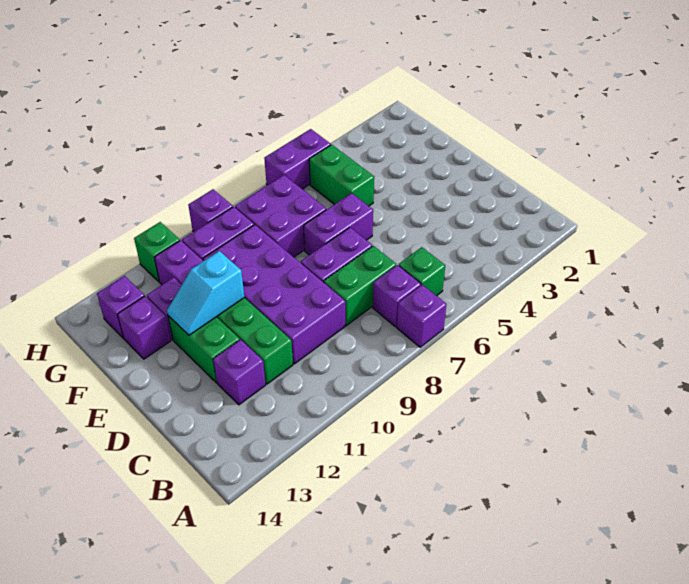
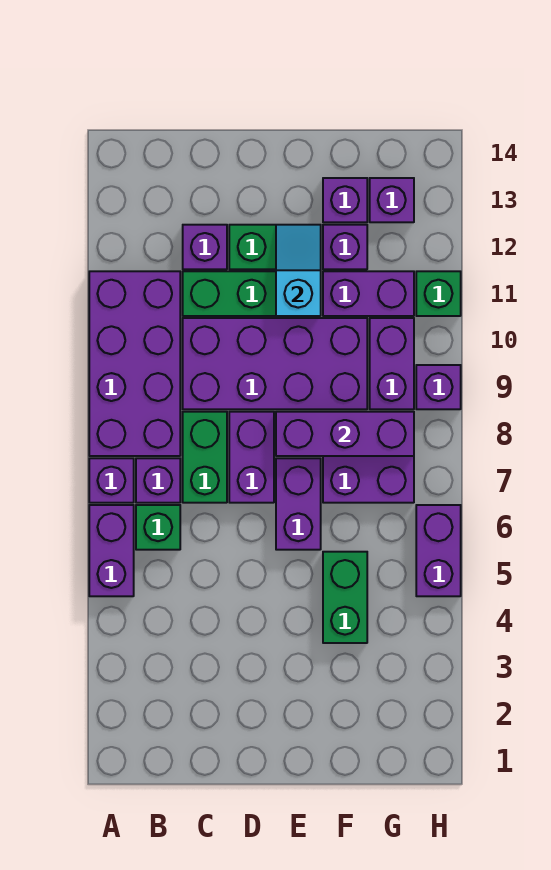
none -> purple brick A5:A6 level 1
none -> purple brick A8:B11 level 1
none -> purple brick E8:G8 level 2
green brick F5:G5 level 1 -> green brick F4:F5 level 1

